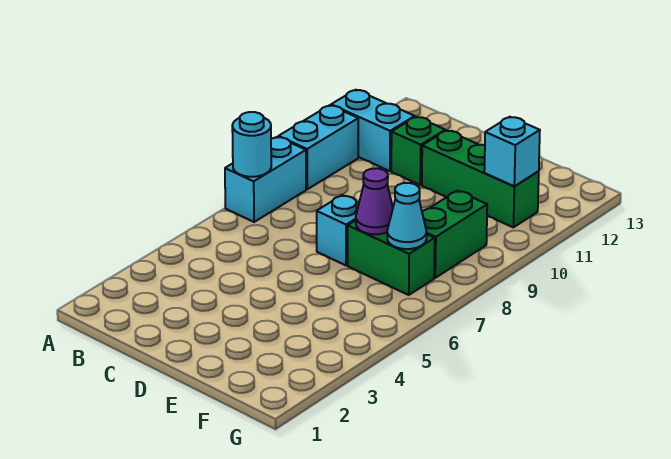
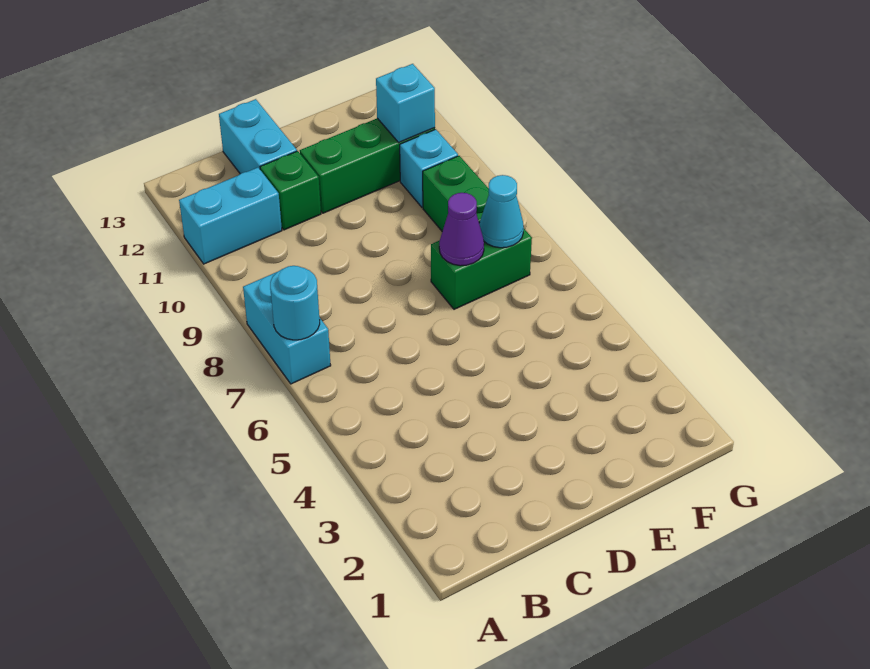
cyan brick A9:A10 level 1 -> cyan brick C12:C13 level 1
cyan brick D7 level 1 -> cyan brick F10 level 1

